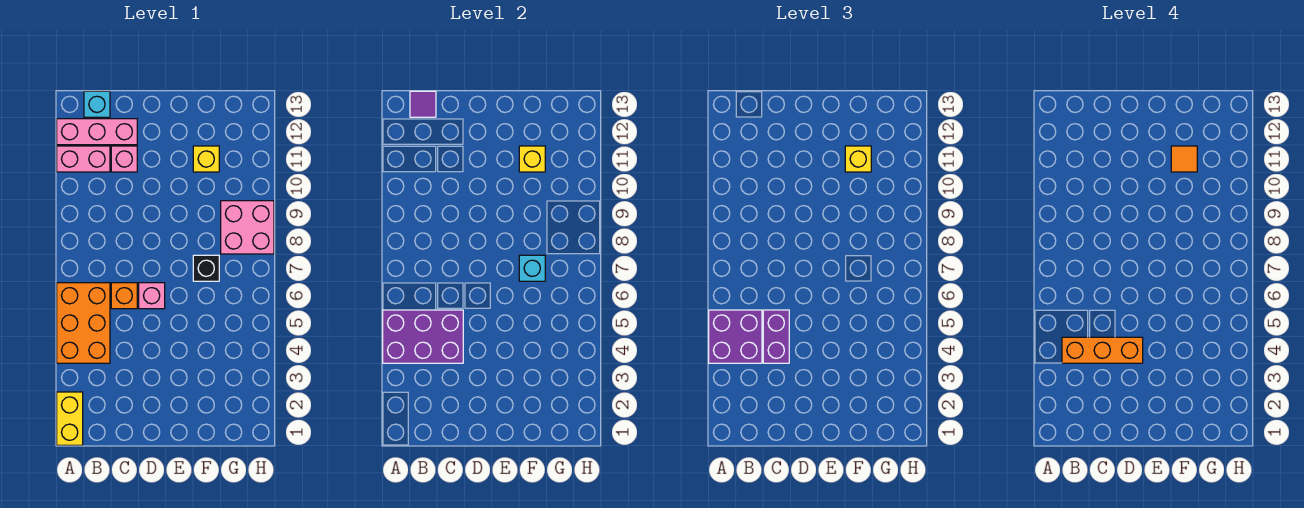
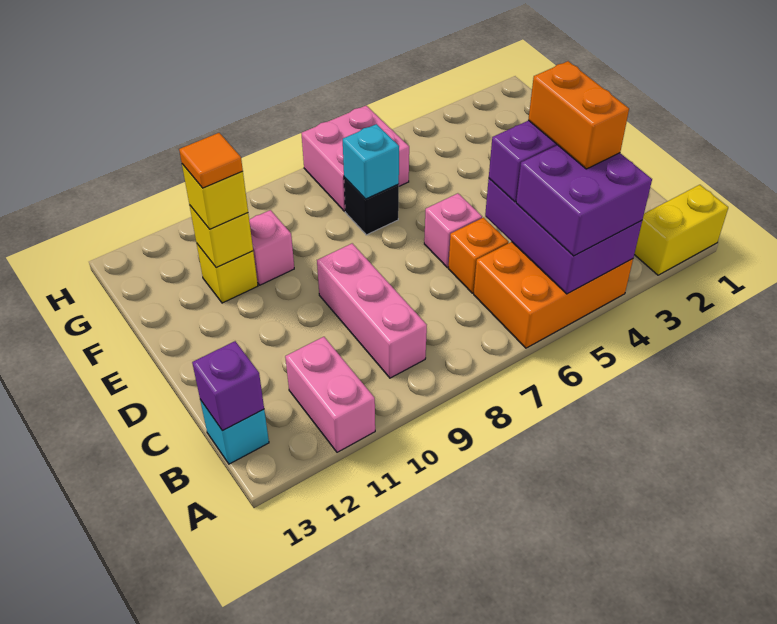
pink brick A12:C12 level 1 -> pink brick B9:D9 level 1
orange brick B4:D4 level 4 -> orange brick B4:C4 level 4
purple tile B13 level 2 -> purple brick B13 level 2
pink brick C11 level 1 -> pink brick F10 level 1
pink brick G8:H9 level 1 -> pink brick G6:H7 level 1

